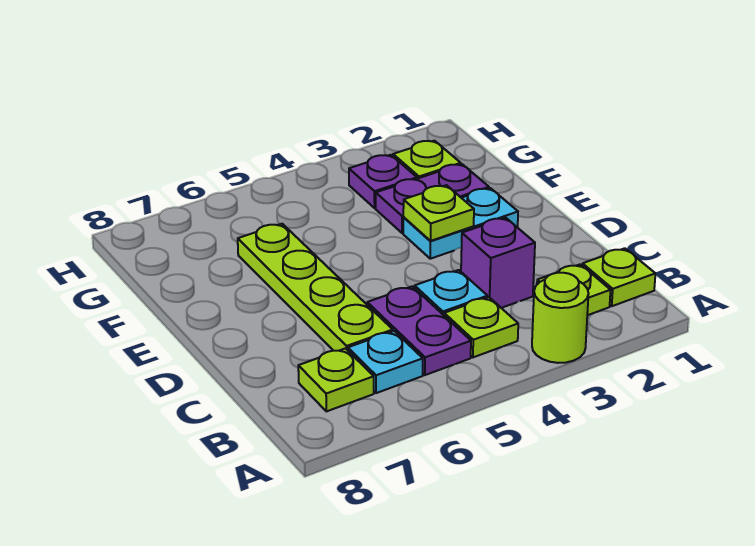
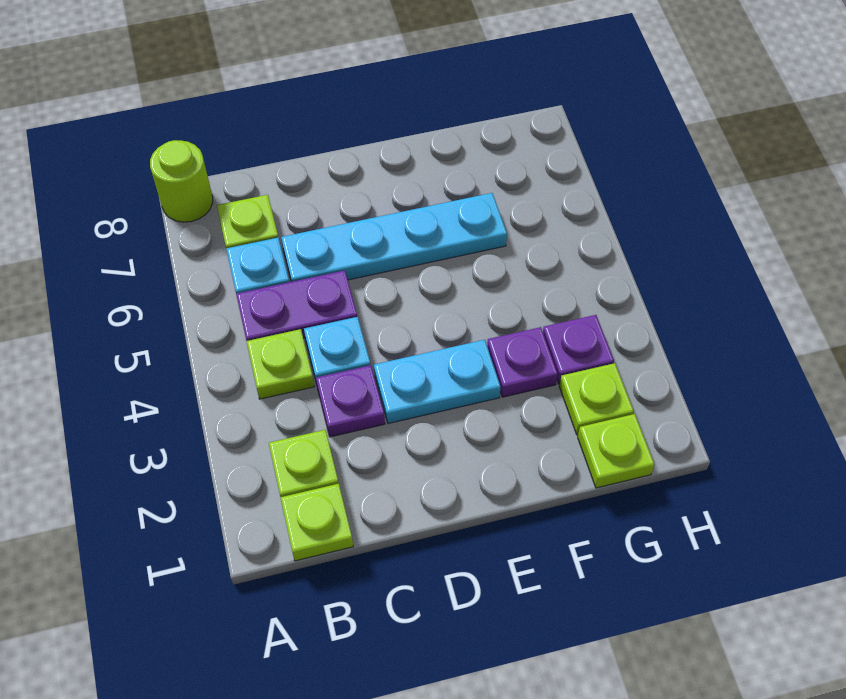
lime round brick A3 level 1 -> lime round brick A8 level 1
purple brick C3 level 1 -> purple plate C3 level 1
lime plate C6:F6 level 1 -> cyan plate C6:F6 level 1
cyan plate E2:E3 level 1 -> cyan plate D3:E3 level 1
lime plate E3 level 2 -> lime plate G1 level 1
purple plate F2:F3 level 1 -> purple plate F3 level 1

